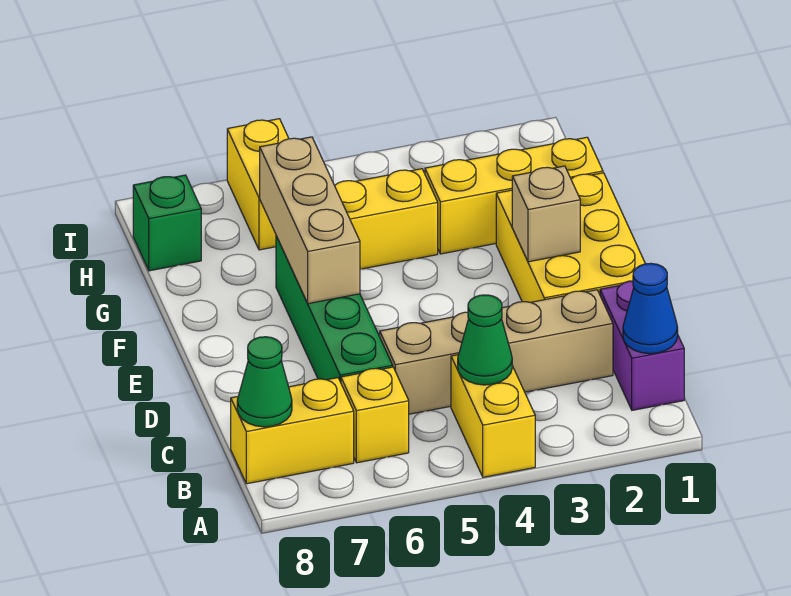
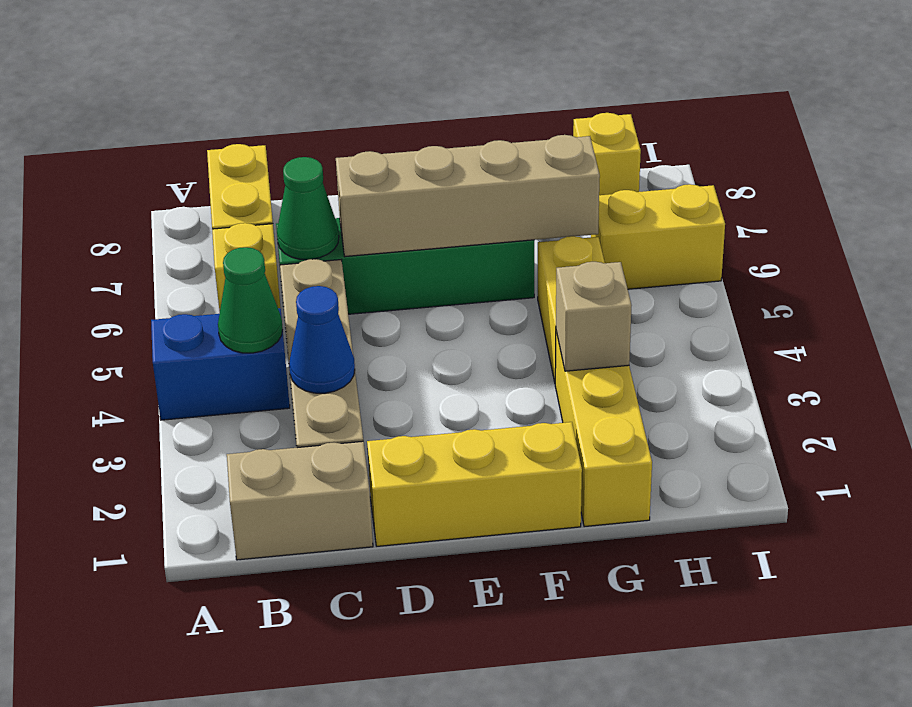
yellow brick A4:B4 level 1 -> blue brick A4:B4 level 1
purple brick B1:C1 level 1 -> tan brick B1:C1 level 1
blue cone B1 level 2 -> blue cone C3 level 2
green cone B8 level 2 -> green cone C6 level 2
yellow brick D1:F2 level 1 -> yellow brick D1:F1 level 1
tan brick E2 level 2 -> tan brick G3 level 2
tan brick E6:G6 level 2 -> tan brick D6:G6 level 2
green brick H8 level 1 -> yellow brick H8 level 1

